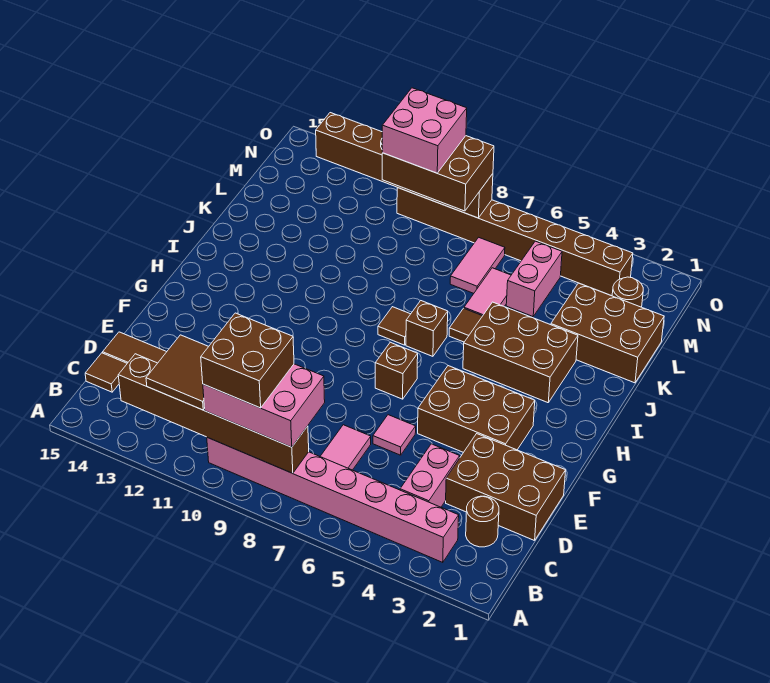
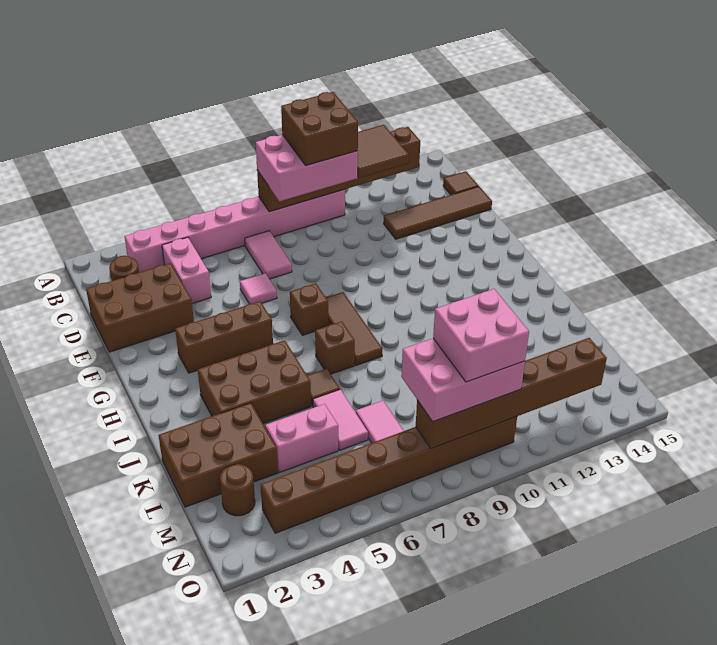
brown brick F3:G5 level 1 -> brown brick G3:G5 level 1
brown tile I8 level 1 -> brown tile G8:I8 level 1
pink brick L5:M5 level 1 -> pink brick L4:L5 level 1
brown brick M8:N10 level 3 -> pink brick M8:N10 level 3

